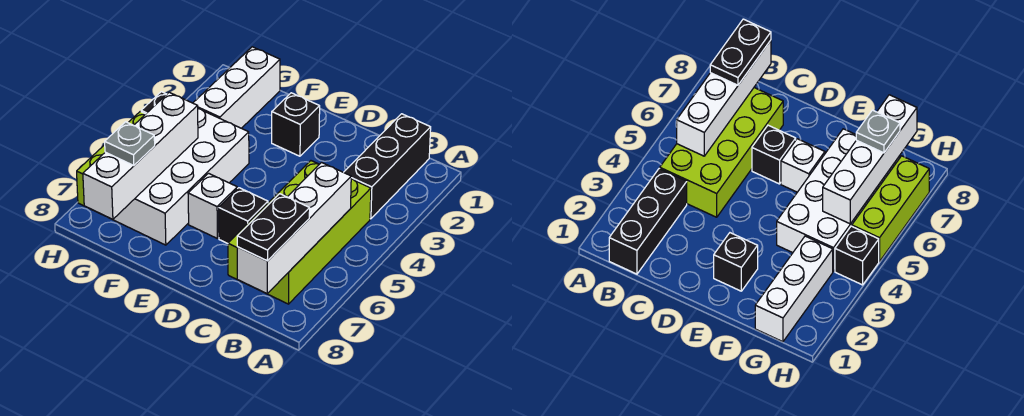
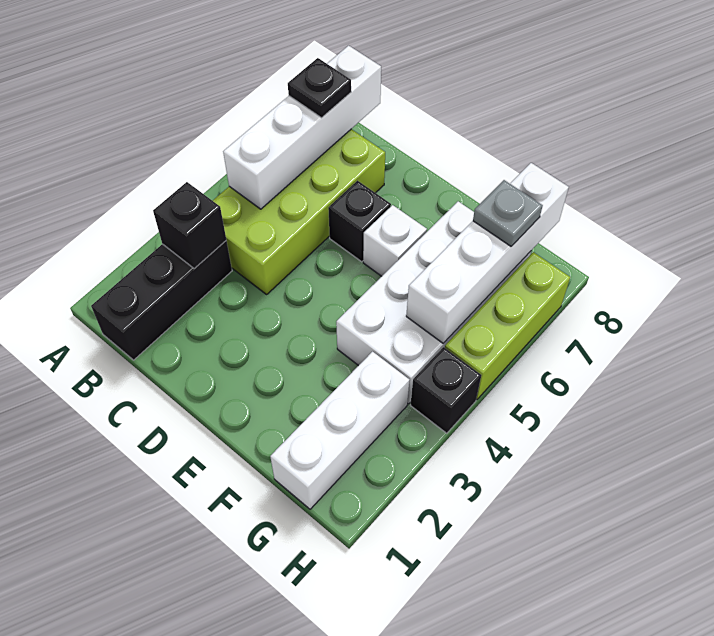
black plate B7:B8 level 3 -> black plate B7 level 3
black brick E2 level 1 -> black brick B3 level 2

